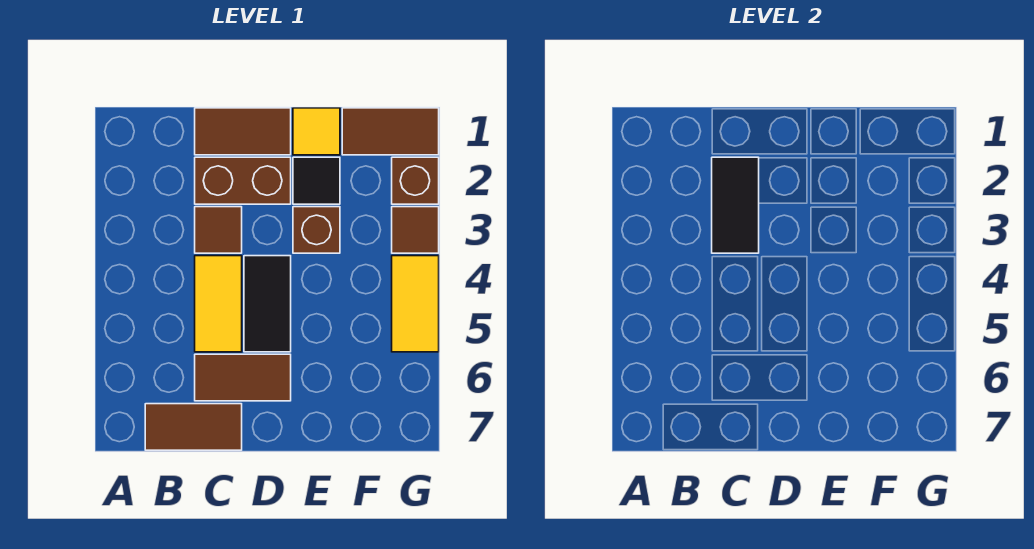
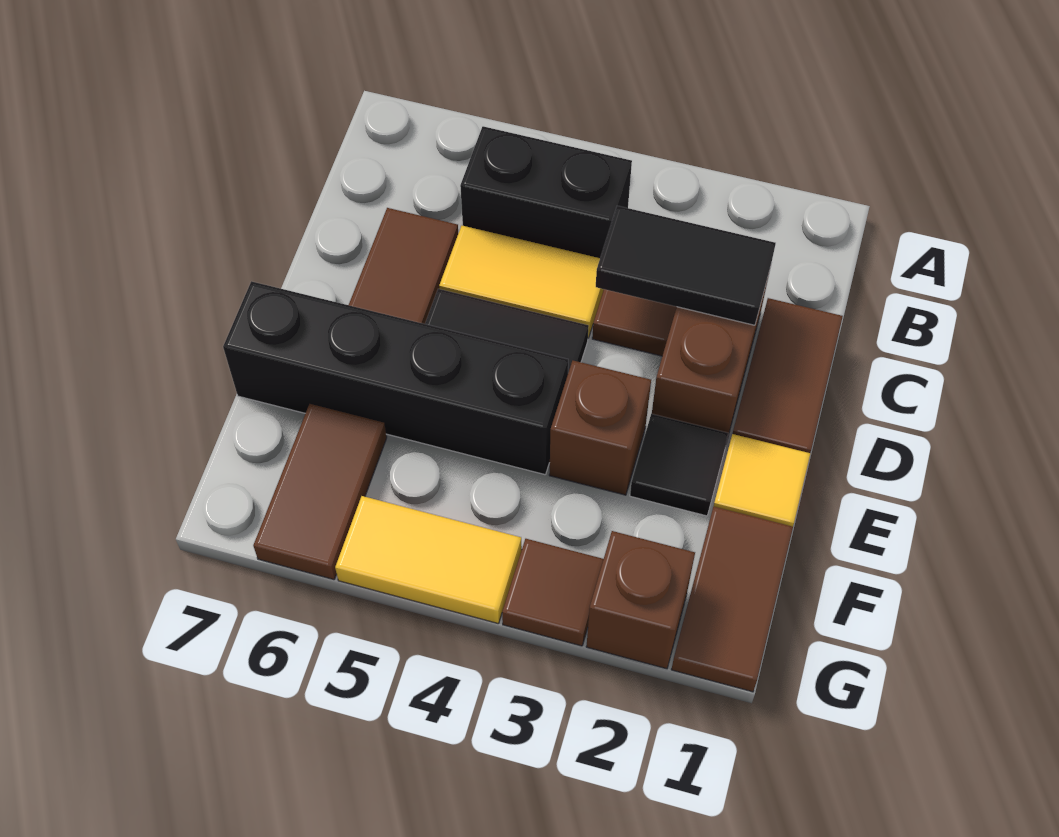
none -> black brick B4:B5 level 1
brown tile B7:C7 level 1 -> brown tile F6:G6 level 1
none -> black brick E4:E7 level 1

